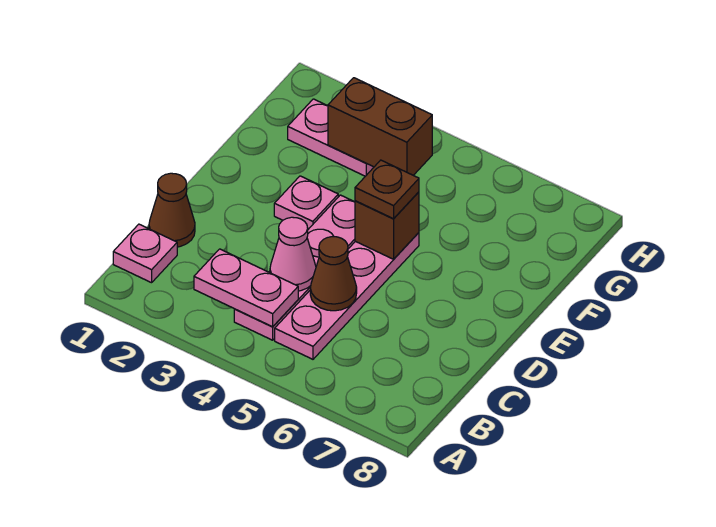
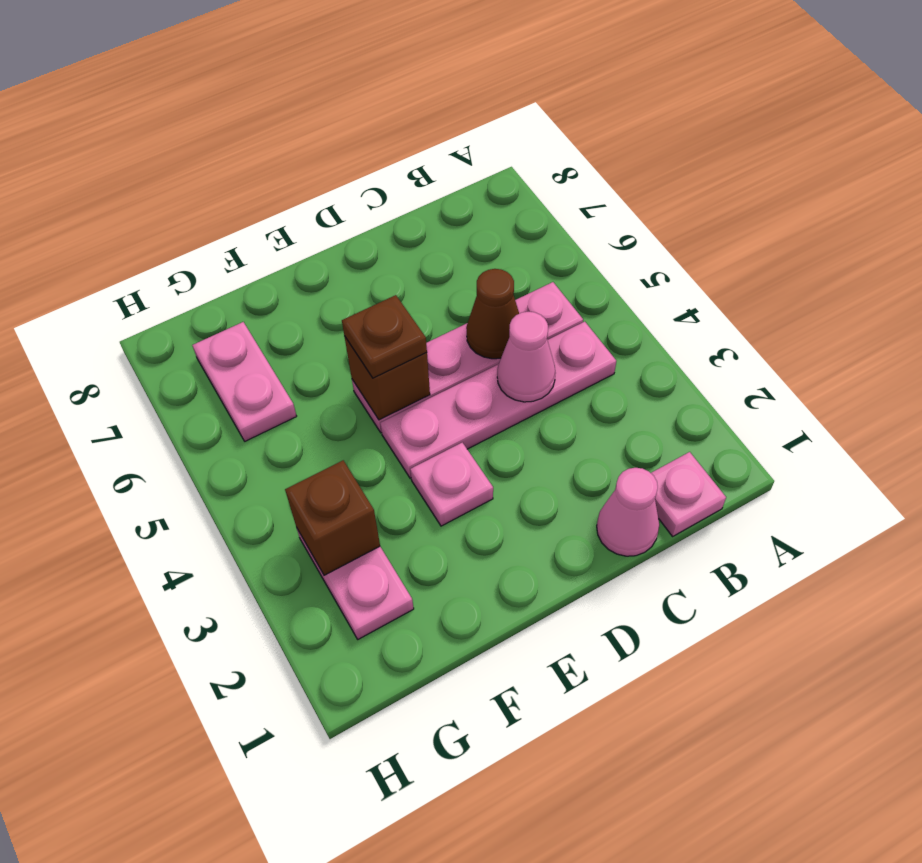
pink plate B3:B4 level 2 -> pink plate G6:G7 level 1
brown cone C1 level 1 -> pink cone C1 level 1
brown brick G3:G4 level 2 -> brown brick G3 level 2

